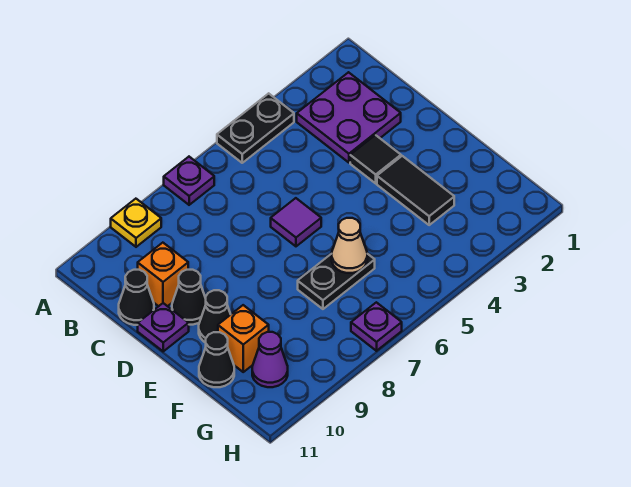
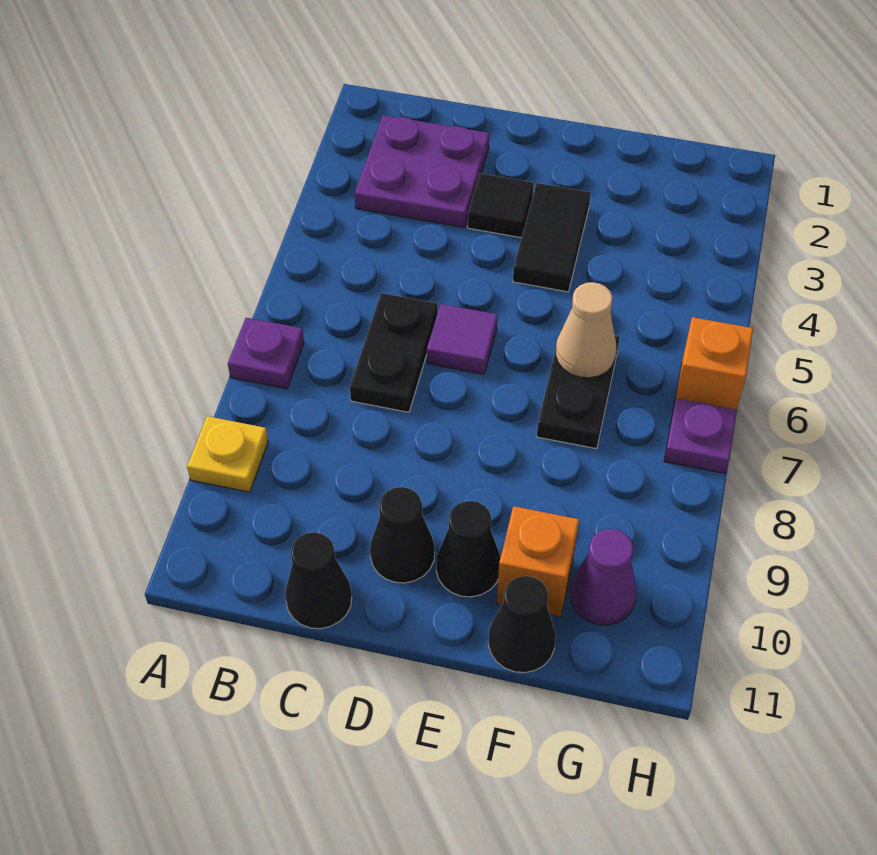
black plate A4:A5 level 1 -> black plate C6:C7 level 1
orange brick C10 level 1 -> orange brick H6 level 1
purple plate D11 level 1 -> none
black tile E3:F3 level 1 -> black tile E3:E4 level 1

